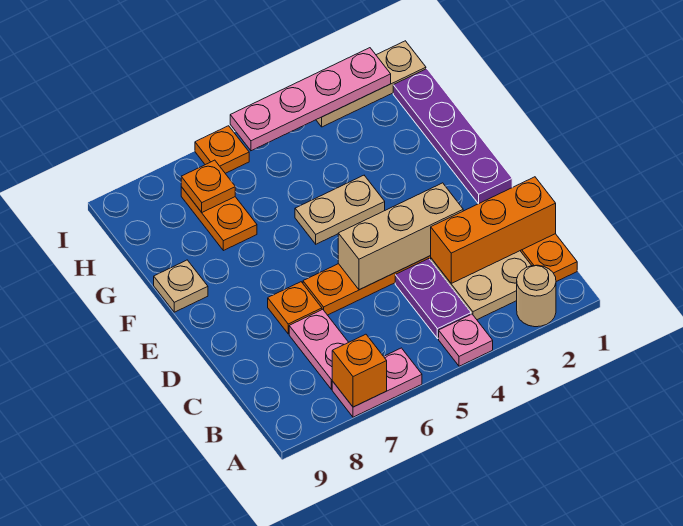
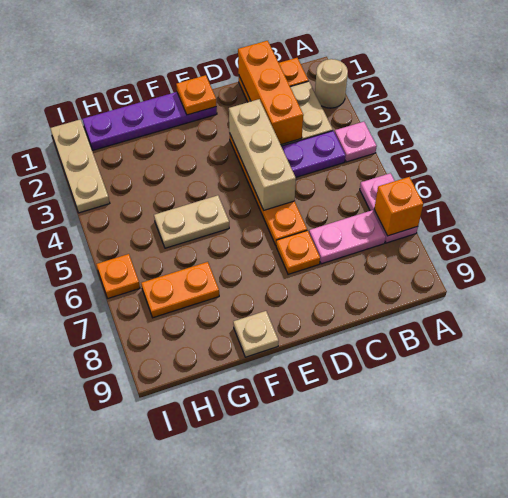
tan plate F4:F5 level 1 -> tan plate F5:G5 level 1
orange plate H7 level 2 -> orange plate E1 level 2
pink plate I2:I5 level 2 -> none

